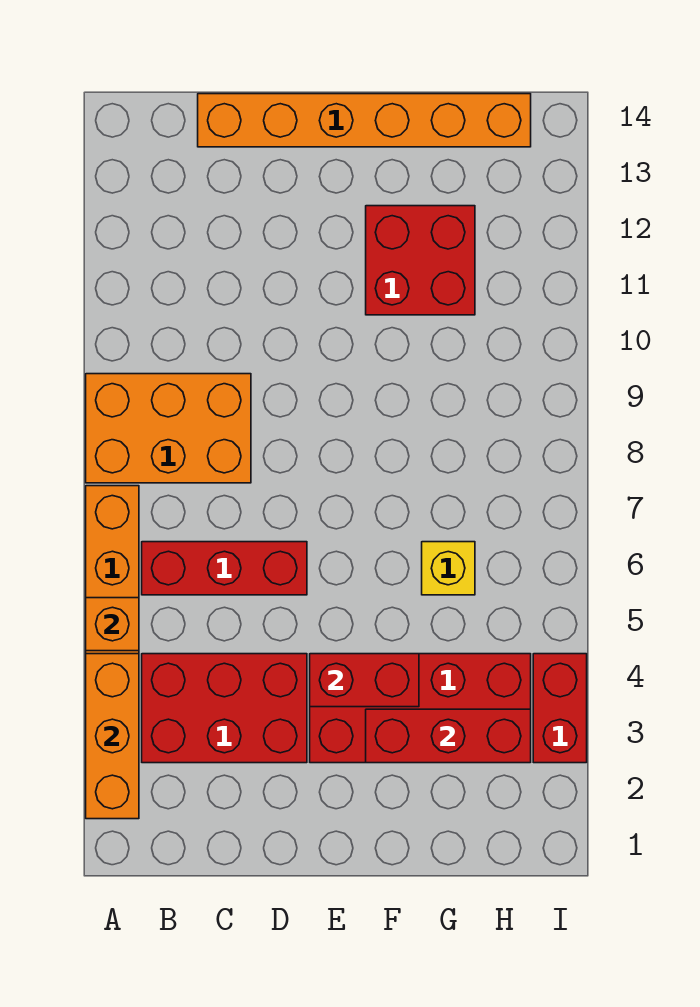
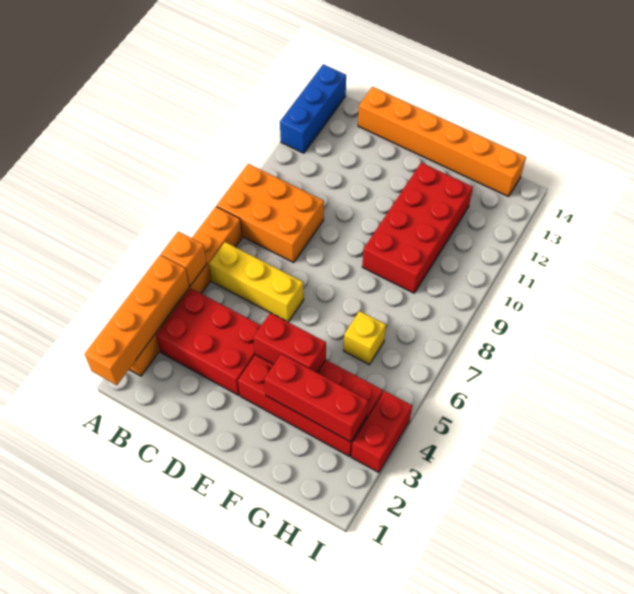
orange brick A2:A4 level 2 -> orange brick A1:A4 level 2
none -> blue brick A12:A14 level 1
red brick B6:D6 level 1 -> yellow brick B6:D6 level 1
red brick F11:G12 level 1 -> red brick F9:G12 level 1

